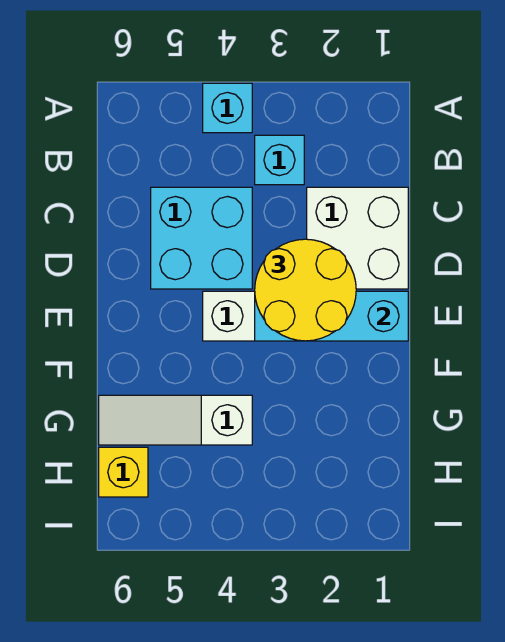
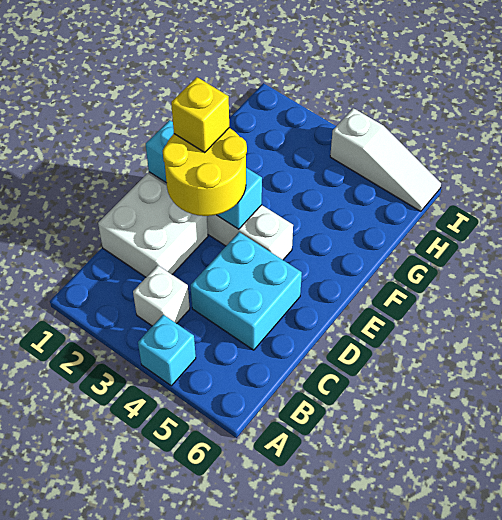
cyan brick B3 level 1 -> white brick B3 level 1
white slope G4:G6 level 1 top 4 -> white slope I4:I6 level 1 top 4
yellow brick H6 level 1 -> yellow brick E2 level 4

